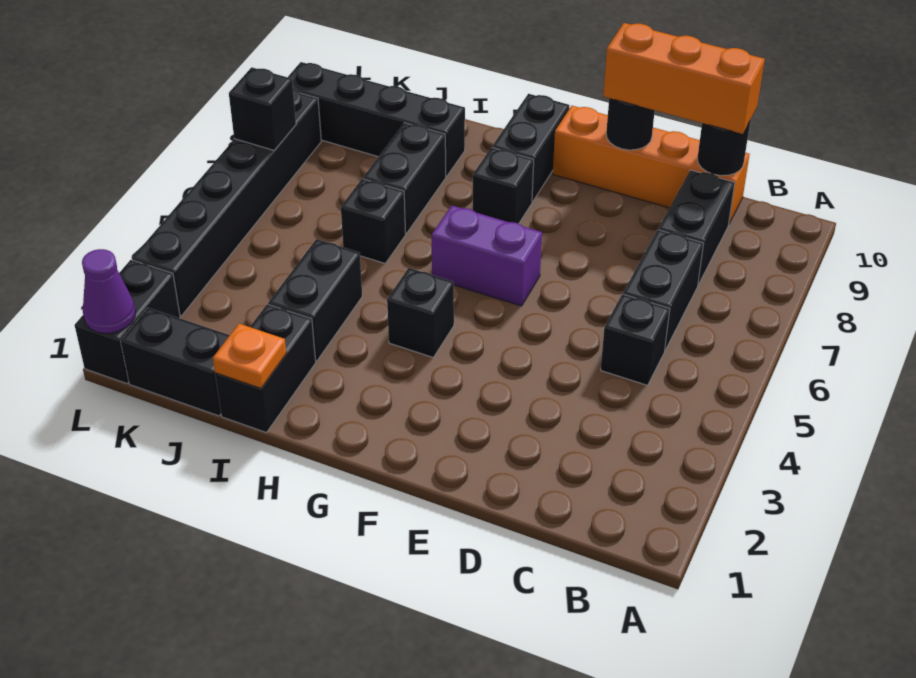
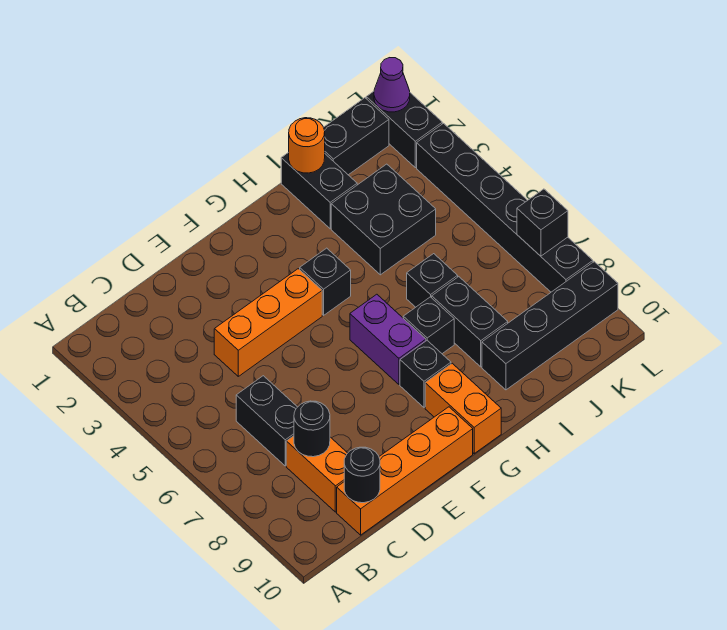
black brick C5 level 1 -> black brick H7 level 1
black brick C8:C9 level 1 -> orange brick C8:C9 level 1
orange brick C10:E10 level 3 -> orange brick D4:F4 level 1
black round brick E10 level 2 -> black round brick C8 level 2
purple brick F6:G6 level 1 -> purple brick G6:G7 level 1
black brick G9:G10 level 1 -> orange brick G9:G10 level 1
orange plate I1 level 2 -> orange round brick I1 level 2
black brick I3:I4 level 1 -> black brick I3:J4 level 1

